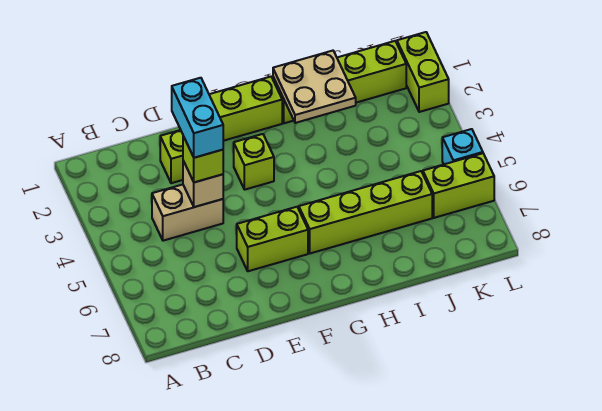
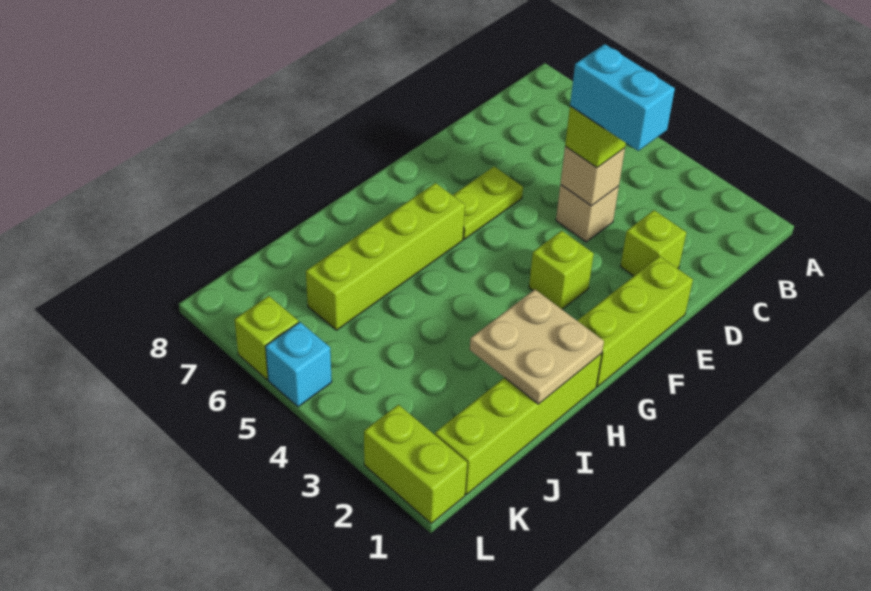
tan brick C4:D4 level 1 -> tan brick D4 level 1
lime brick E6:F6 level 1 -> lime plate E6:F6 level 1
lime brick K6:L6 level 1 -> lime brick L6 level 1

